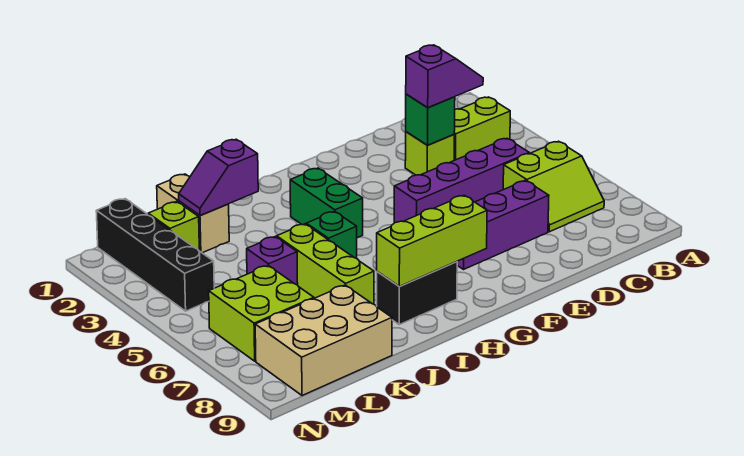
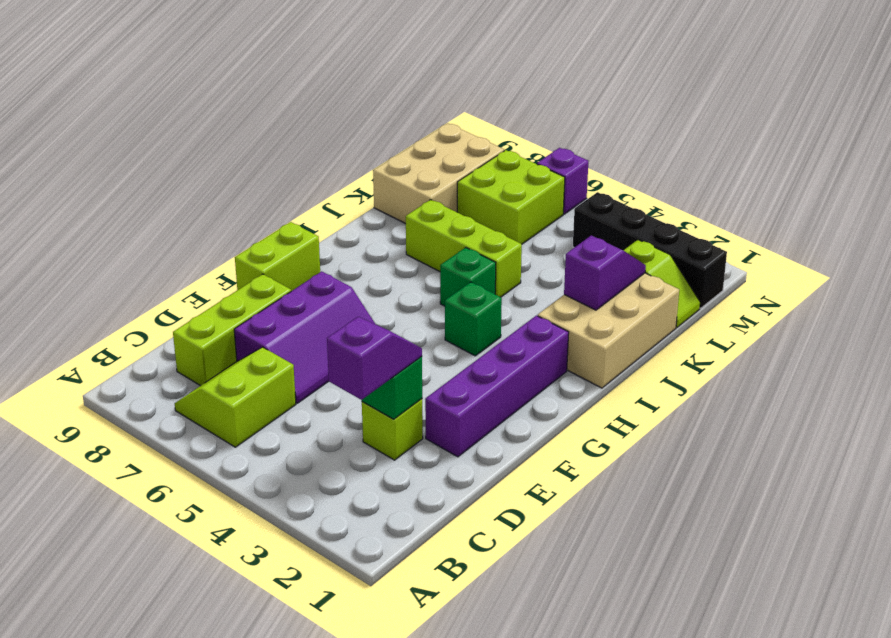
lime brick B3:C3 level 1 -> lime brick F9:G9 level 1
purple slope C3:D3 level 3 top D -> purple slope C3:D3 level 3 top C
purple brick C5:F5 level 1 -> purple brick E2:H2 level 1
lime brick G8:I8 level 2 -> lime brick C8:E8 level 1
green brick H3:H4 level 1 -> green brick H4 level 1
black brick H8:I8 level 1 -> none
tan brick K1:K2 level 1 -> tan brick I1:K2 level 1
purple brick K5 level 1 -> purple brick N6 level 1

